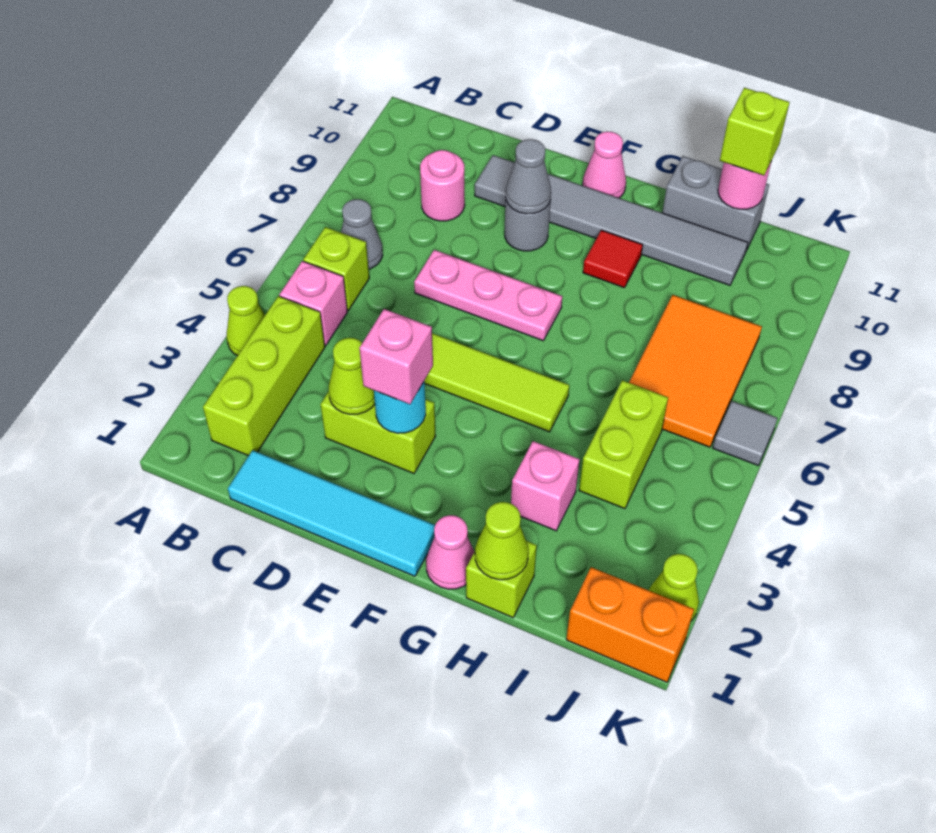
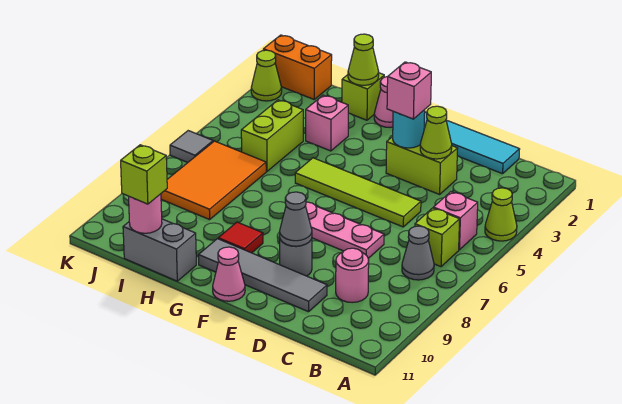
lime brick B2:B4 level 1 -> none
grey tile D10:I10 level 1 -> grey tile D10:G10 level 1

